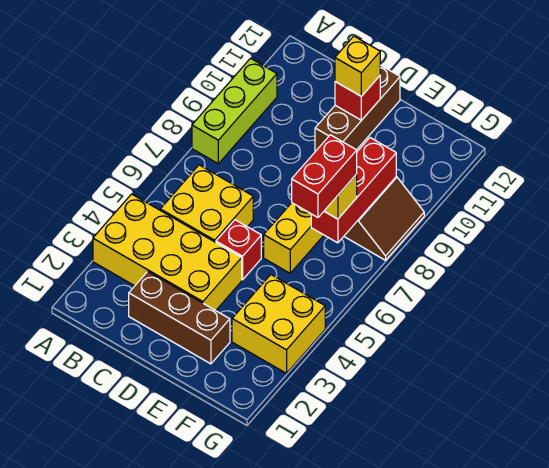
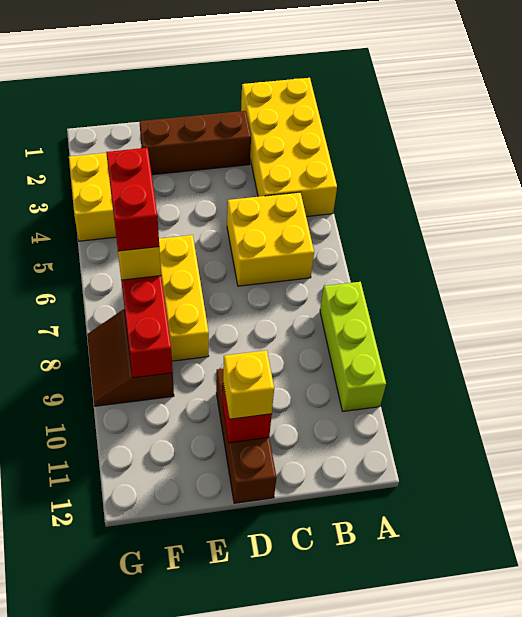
yellow brick A3:D4 level 1 -> yellow brick A1:B4 level 1
red brick D5 level 1 -> none

